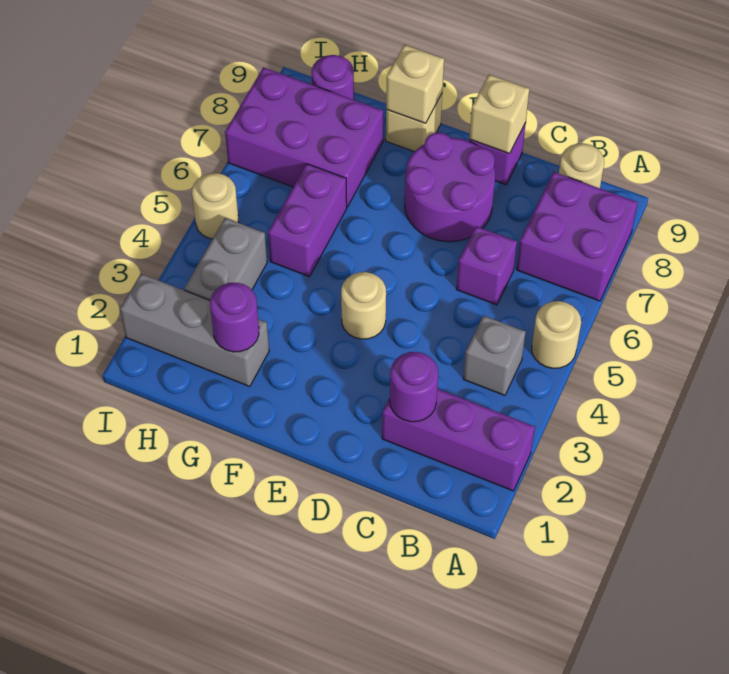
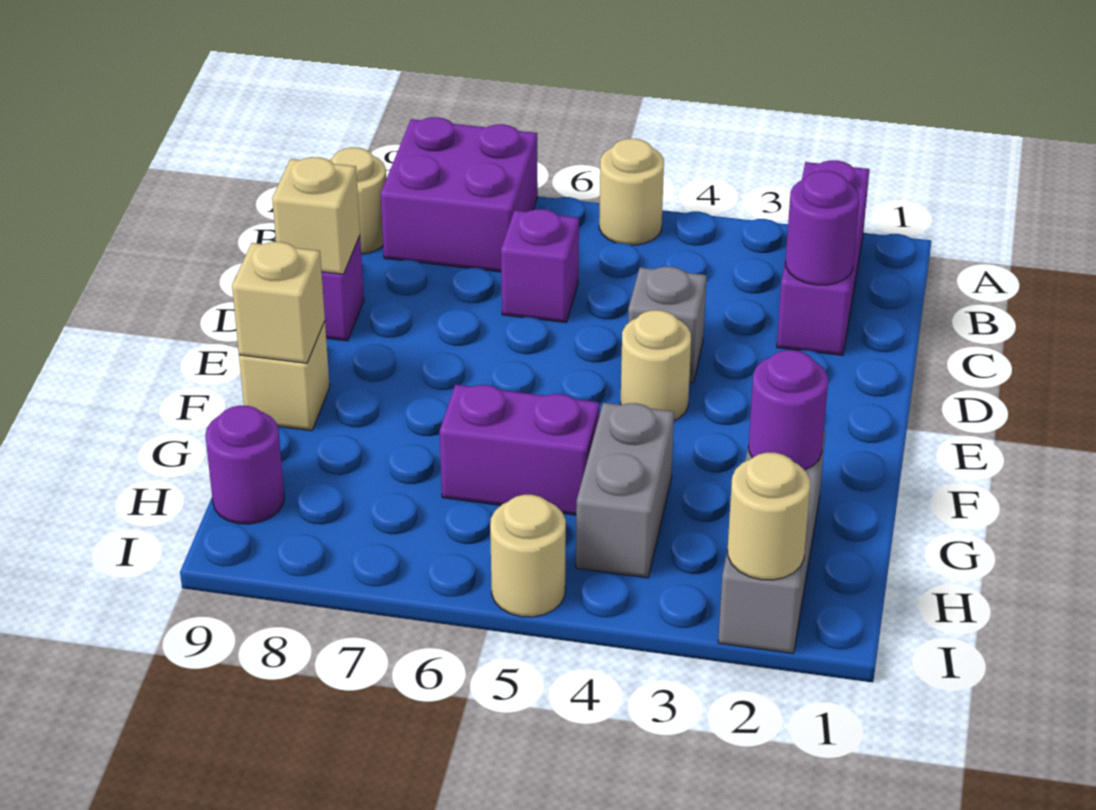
grey brick B4 level 1 -> grey brick D4 level 1
purple round brick D7:E8 level 1 -> none
purple brick G7:I8 level 1 -> none
grey brick H3:H4 level 1 -> grey brick G4:H4 level 1
none -> tan round brick I2 level 2

